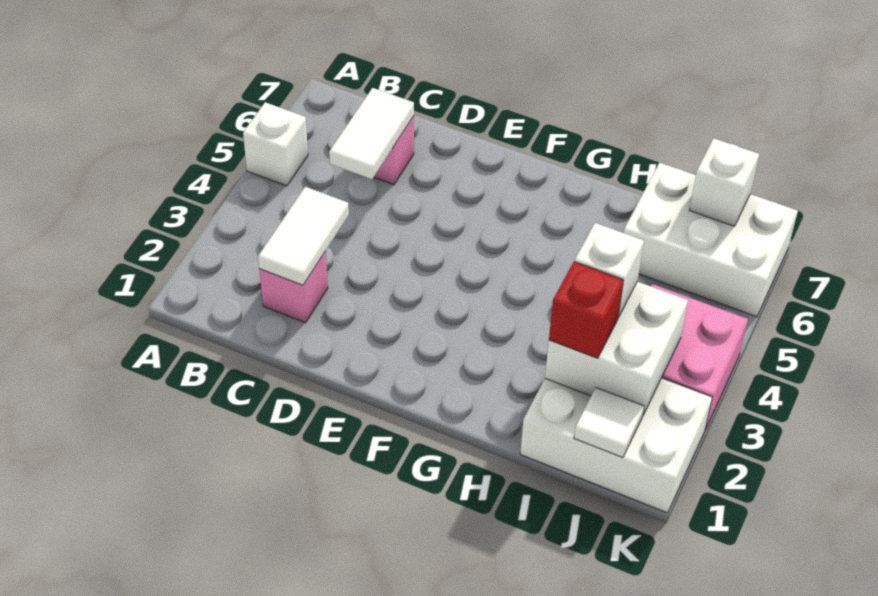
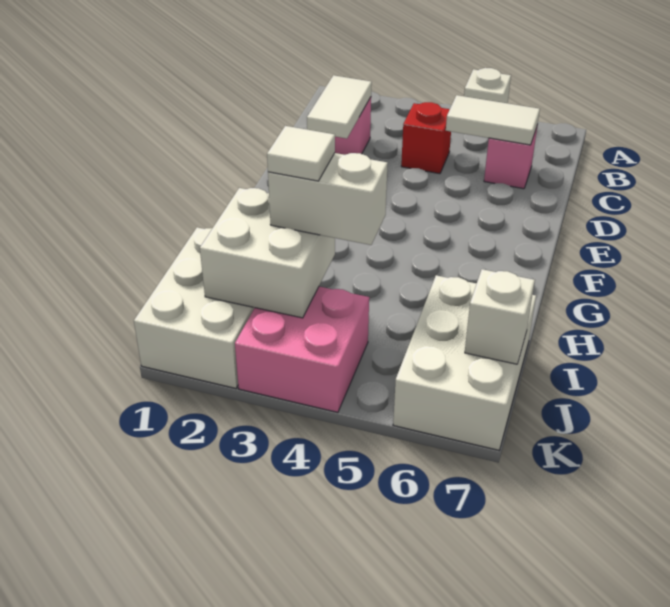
white tile C2:C3 level 2 -> white tile C2:D2 level 2
red brick I2 level 3 -> red brick C4 level 1
white brick I3 level 3 -> white brick I3:I4 level 3
white tile J1 level 2 -> white tile I3 level 4

